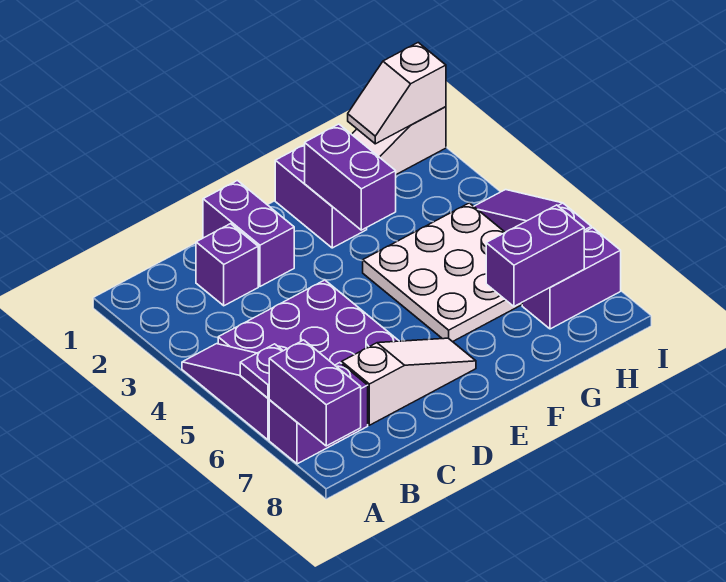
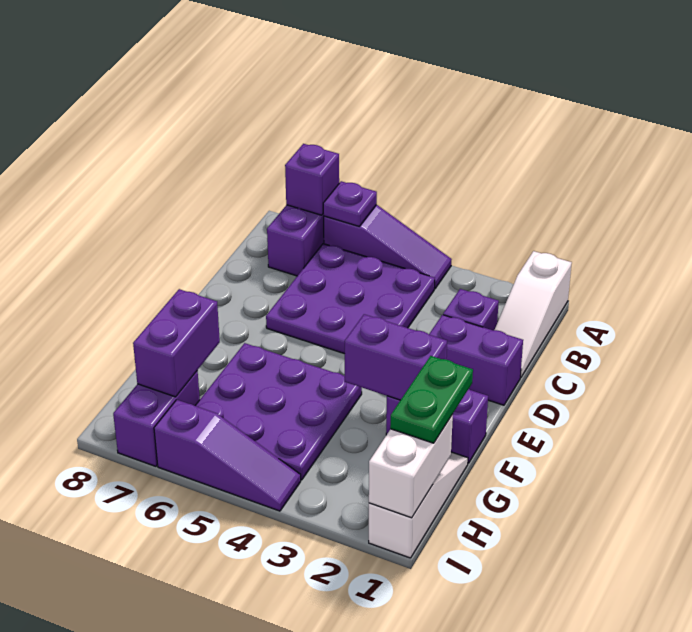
purple brick A7:A8 level 2 -> purple brick A7 level 2
white slope C7:E7 level 1 top C -> white slope A1:C1 level 1 top A
white plate F4:H6 level 1 -> purple plate F4:H6 level 1
none -> green plate G1:H1 level 3
white slope H1:I1 level 2 top I -> white brick H1:I1 level 2

